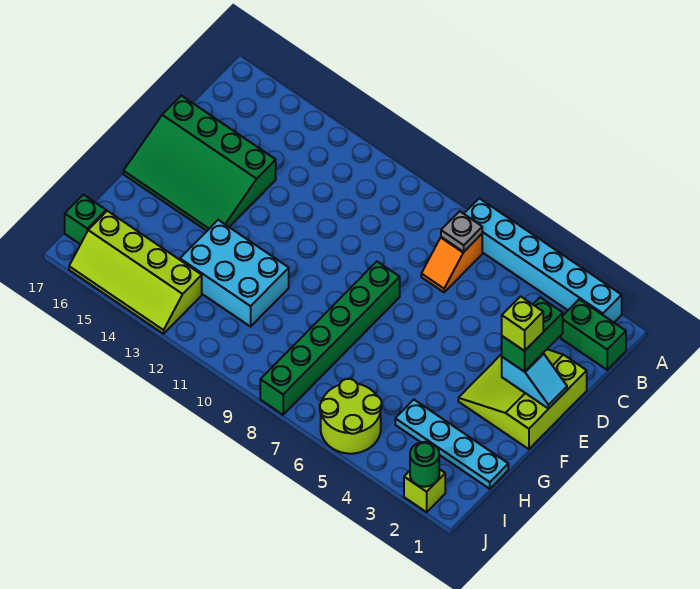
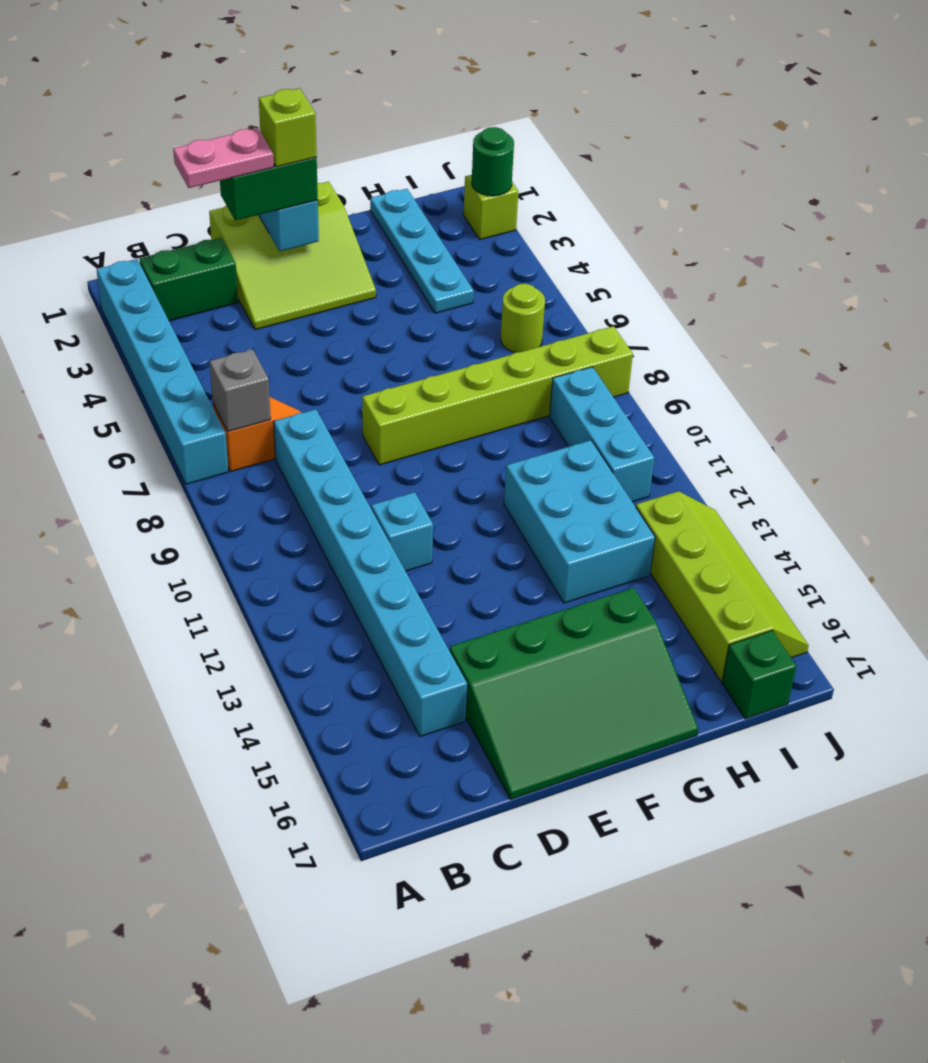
green brick B1:B2 level 1 -> green brick B2:C2 level 1
grey plate B7 level 2 -> grey brick B7 level 2
none -> pink plate C2:D2 level 4
none -> cyan brick C8:C15 level 1
none -> cyan brick D11 level 1
green slope D14:F17 level 1 top D -> green slope D15:G17 level 1 top 15
green brick E8:J8 level 1 -> lime brick E8:J8 level 1
lime round brick I5:J6 level 1 -> lime round brick I6 level 1
none -> cyan brick I9:I11 level 1

